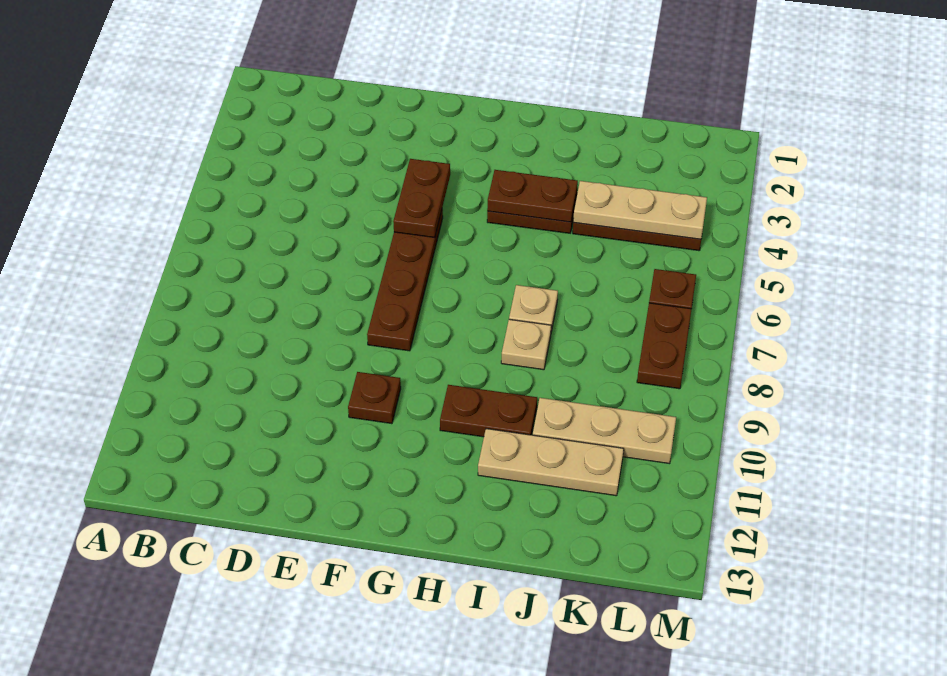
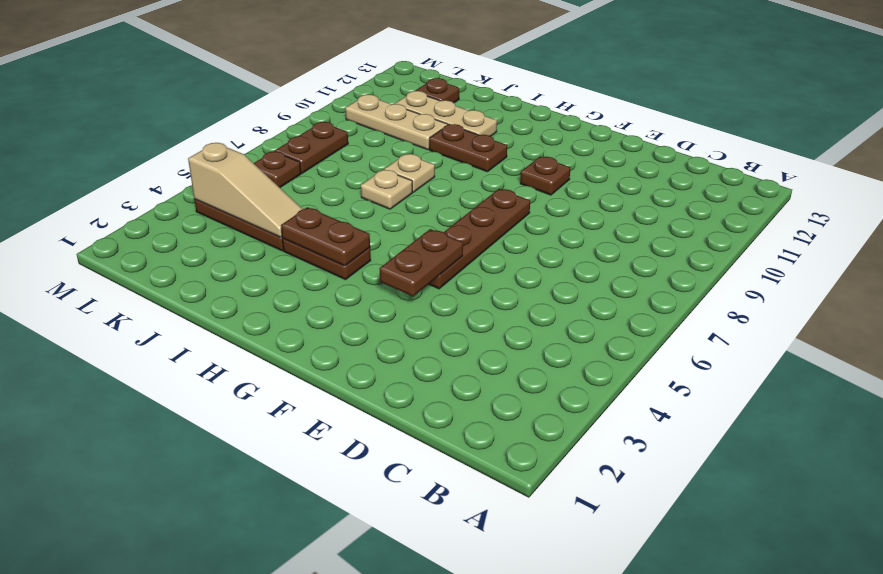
tan plate J4:L4 level 2 -> tan slope J4:L4 level 2 top L
none -> brown plate K12 level 1

